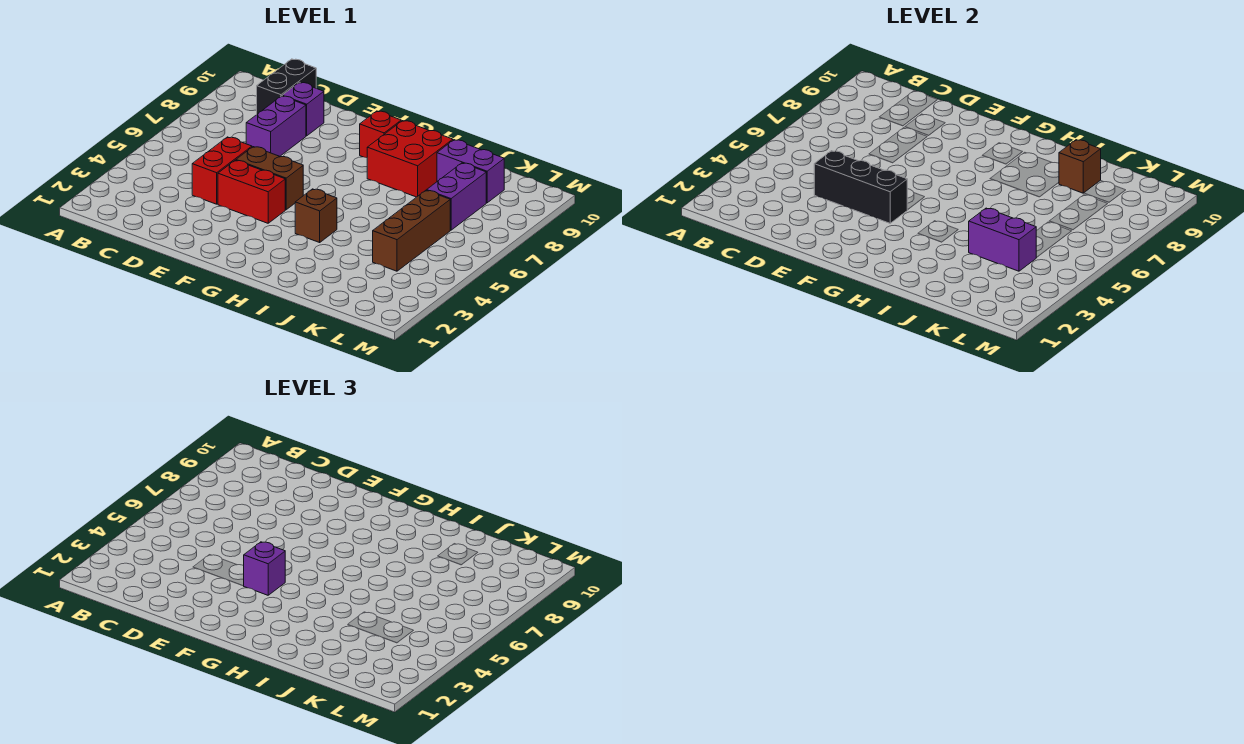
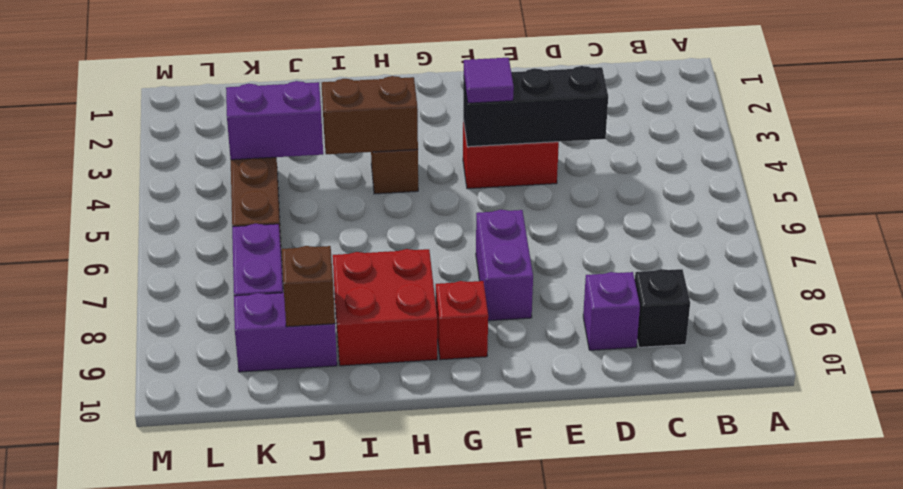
black brick C9:C10 level 1 -> black brick C9 level 1
red brick D4:D5 level 1 -> none
purple brick D7:D8 level 1 -> purple brick F7:F8 level 1
brown brick E5:F5 level 1 -> brown brick H4:I4 level 2
purple brick F4 level 3 -> purple tile F4 level 3

